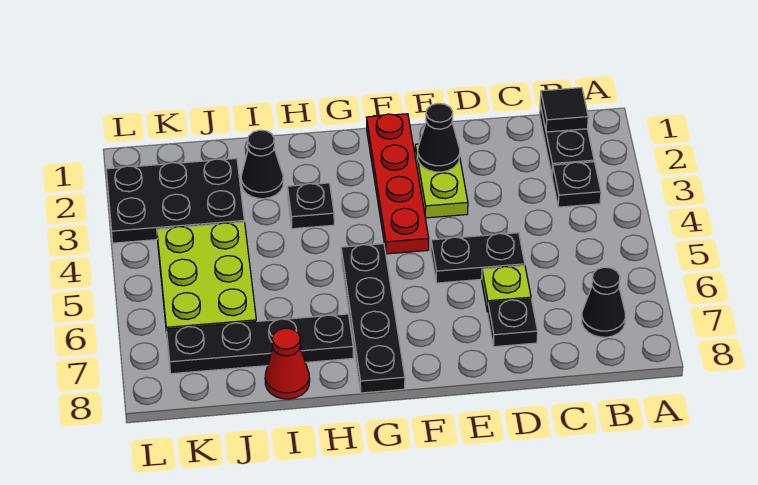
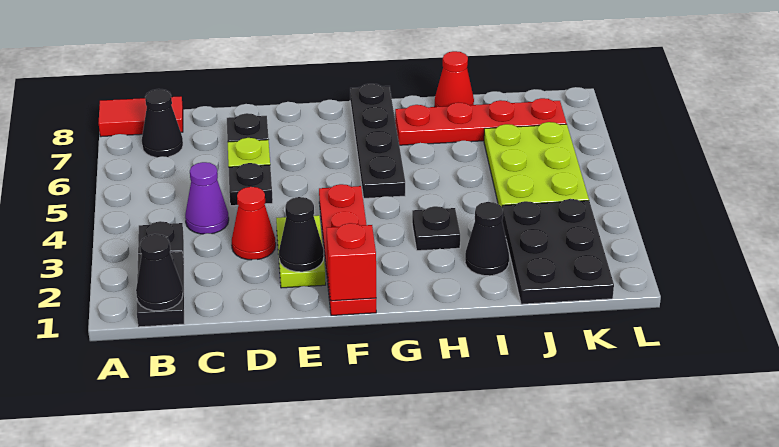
none -> red tile A8:B8 level 1
black tile B1 level 2 -> black cone B1 level 2
none -> purple cone C4 level 1
none -> red cone D3 level 1
black plate D5:E5 level 1 -> black plate D5 level 1
none -> red brick F1 level 2
black plate H7:K7 level 1 -> red plate H7:K7 level 1
black plate J2:L3 level 1 -> black plate J1:K3 level 1

